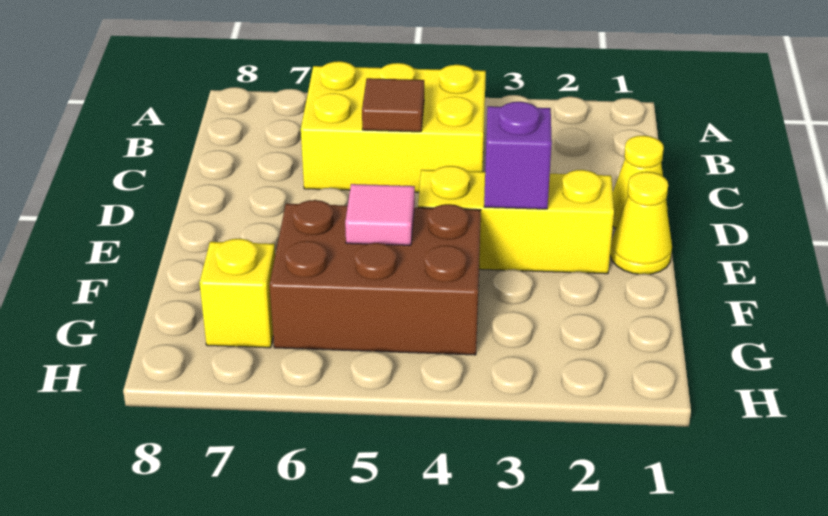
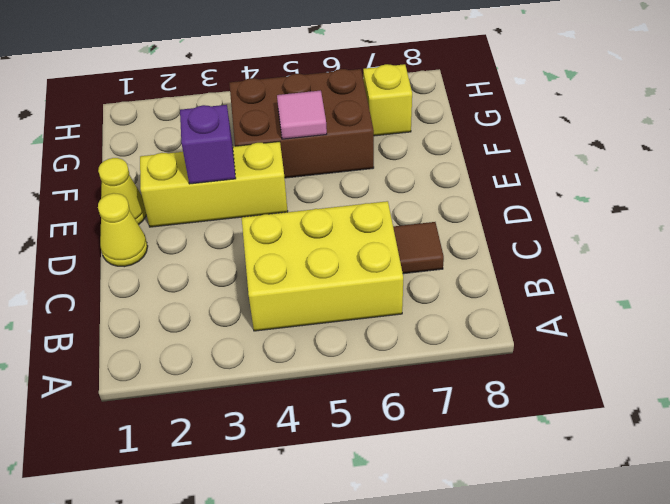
brown tile C5 level 2 -> brown tile C7 level 1

